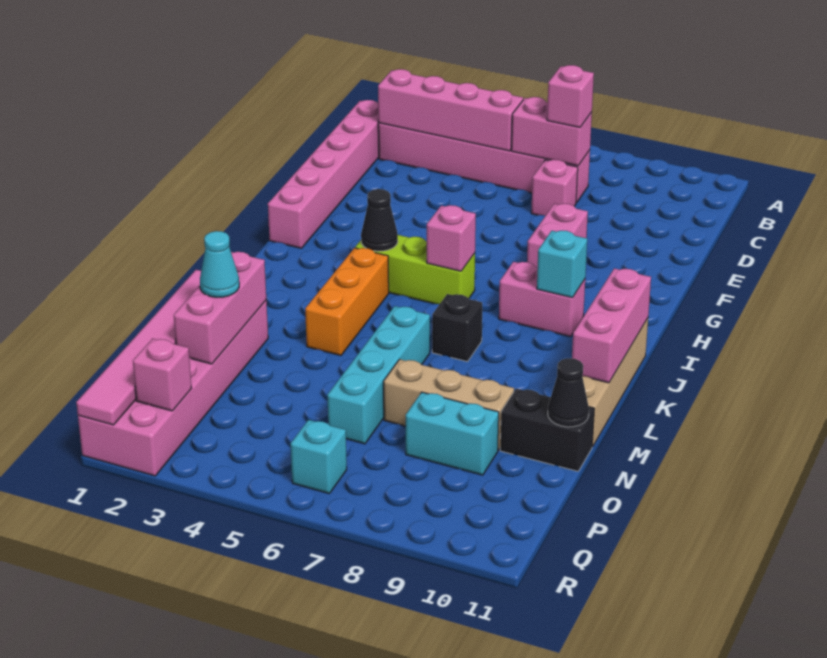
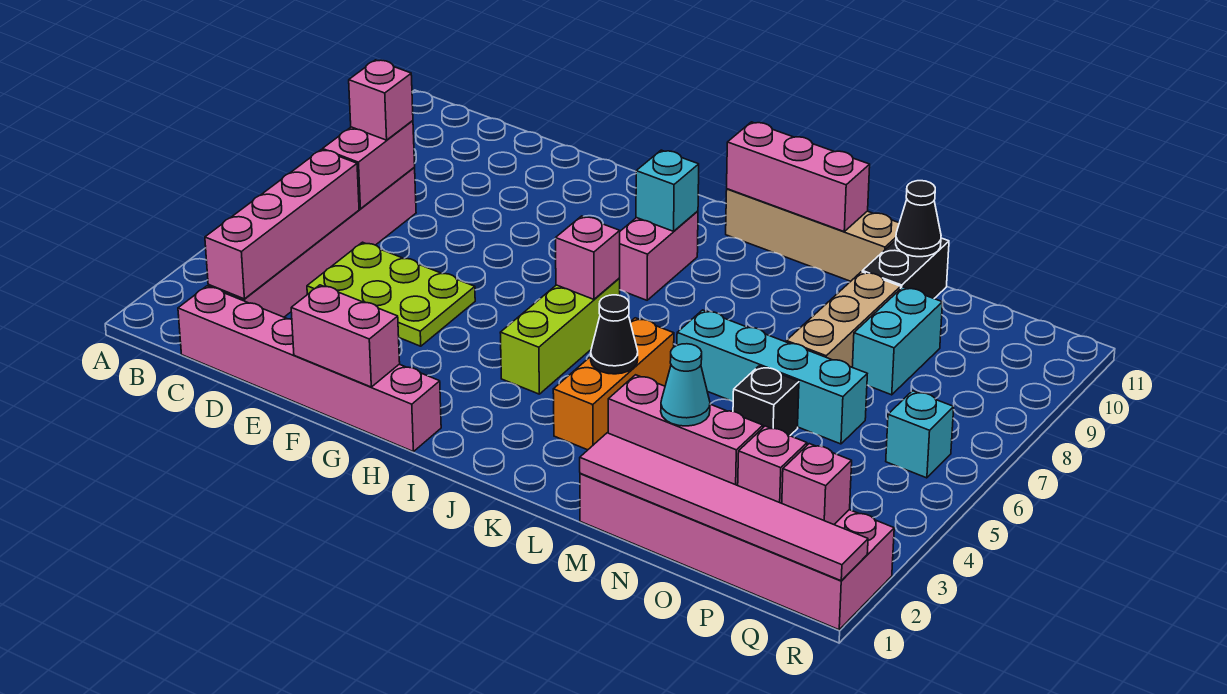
none -> lime plate D4:F5 level 1
pink brick D7 level 1 -> pink brick P2 level 2
pink brick F8:G8 level 1 -> pink brick F1:G1 level 2
black cone I4 level 2 -> black cone K4 level 2
orange brick J4:L4 level 1 -> orange brick K3:K5 level 1
black brick K7 level 1 -> black brick N5 level 1

